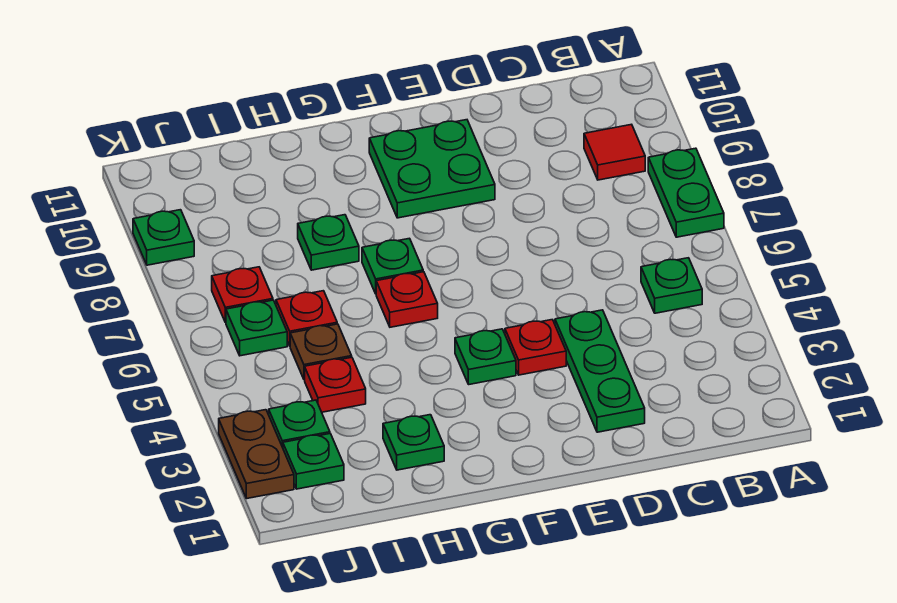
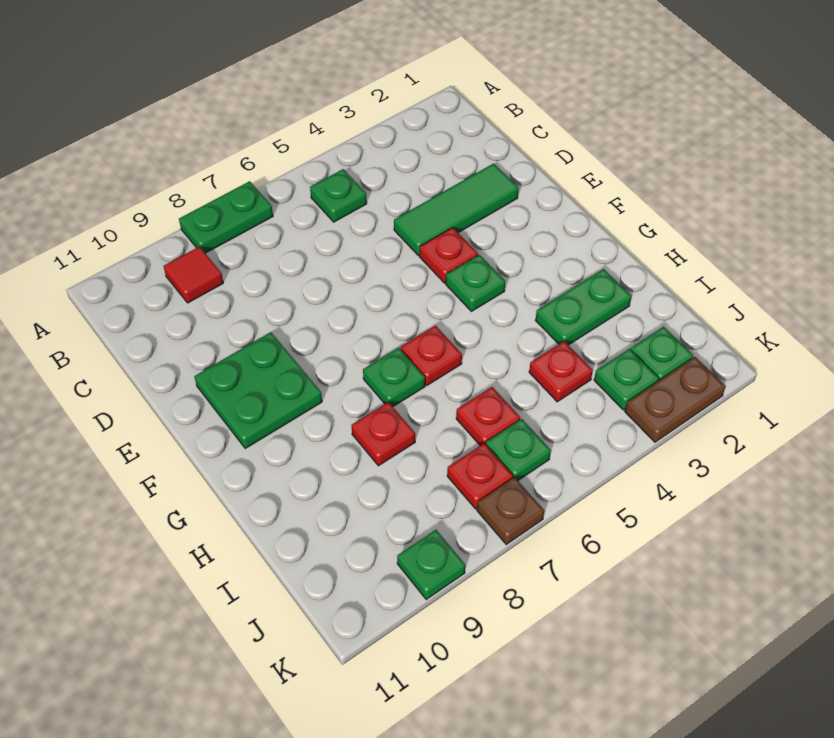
green plate D2:D4 level 1 -> green tile D2:D4 level 1
green plate H2 level 1 -> green plate H2:H3 level 1
green plate H8 level 1 -> red plate H8 level 1
brown plate I5 level 1 -> brown plate K7 level 1

